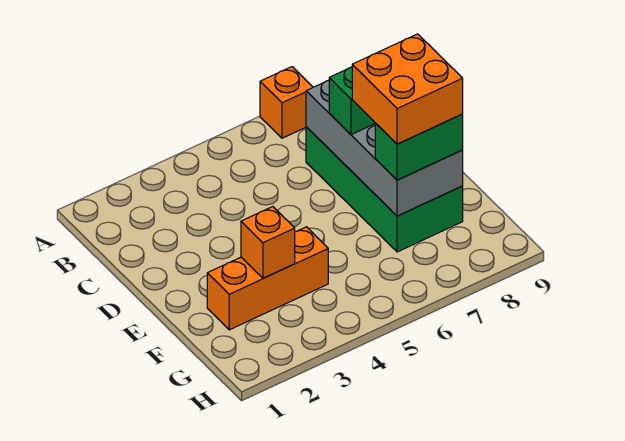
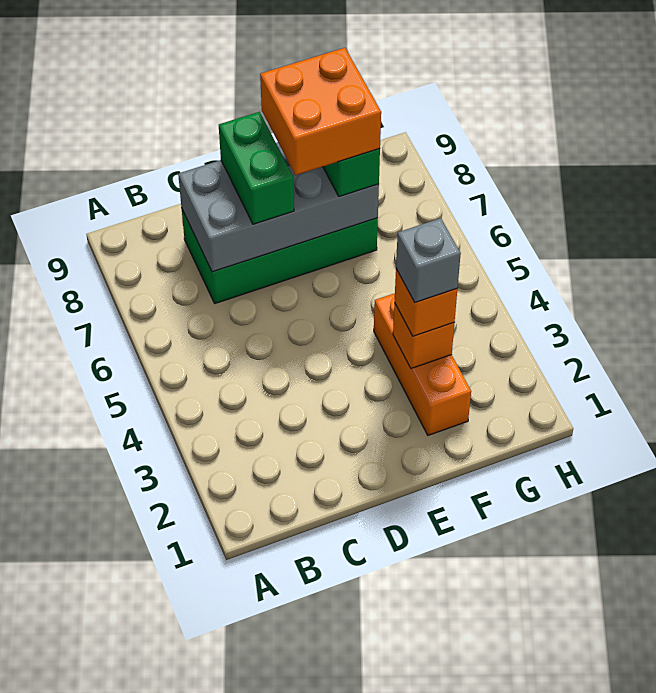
orange brick A7 level 1 -> orange brick F3 level 3
none -> grey brick F3 level 4

